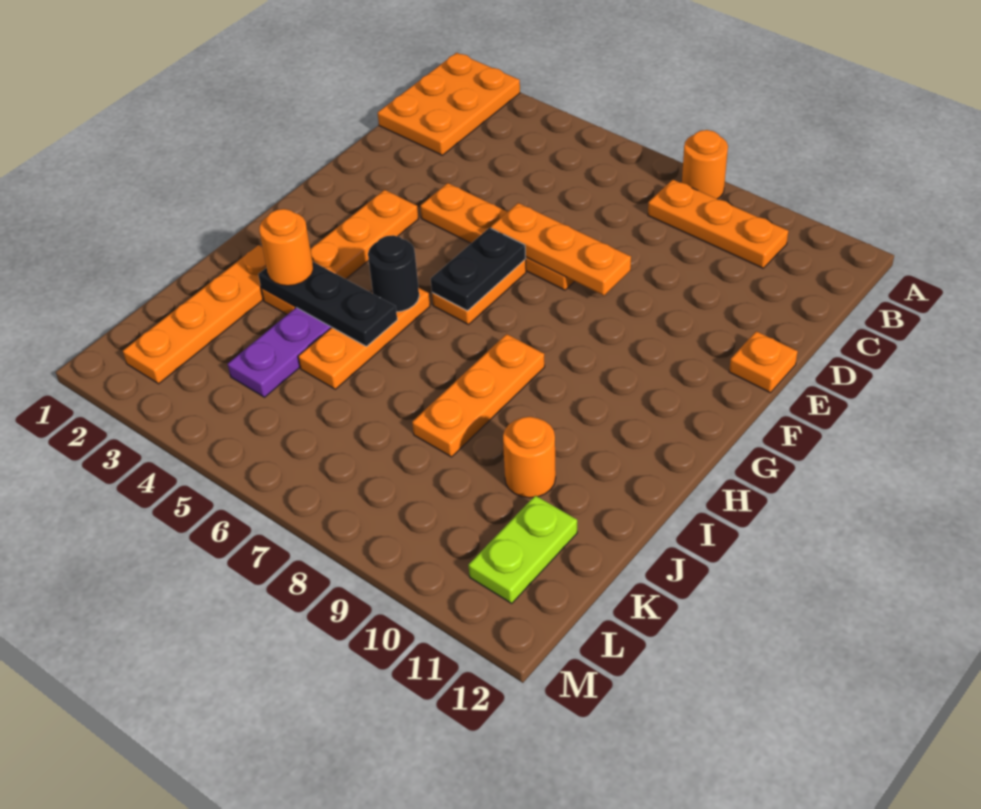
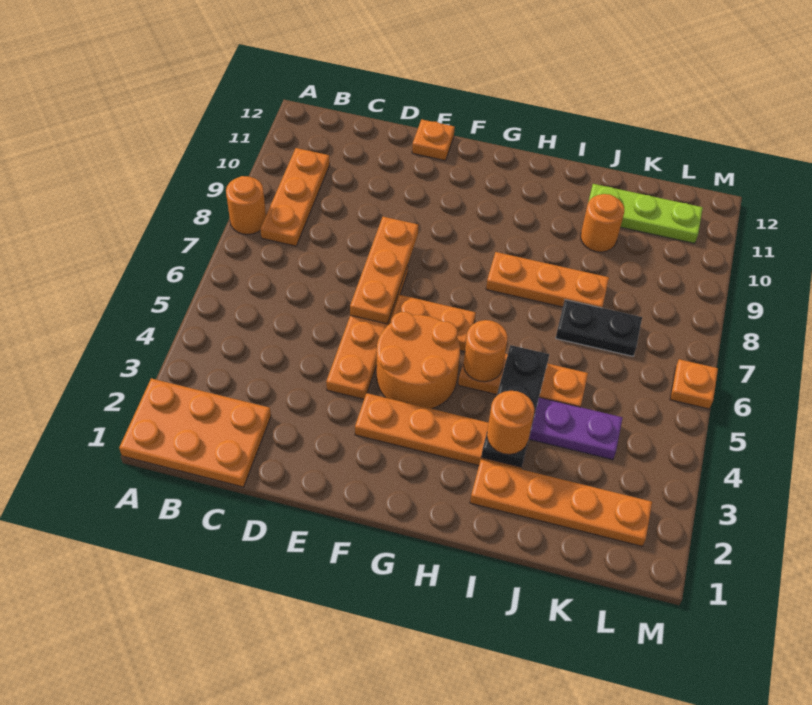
none -> orange round brick F4:G5 level 1
black plate F6:G6 level 2 -> black plate J7:K7 level 1
black round brick H5 level 2 -> orange round brick H5 level 2
lime plate K11:L11 level 1 -> lime plate J11:L11 level 1
none -> orange plate M6 level 1

